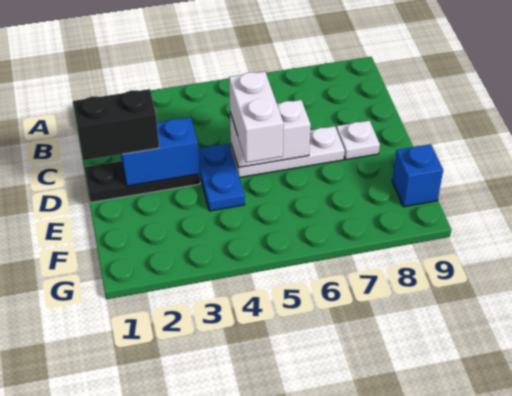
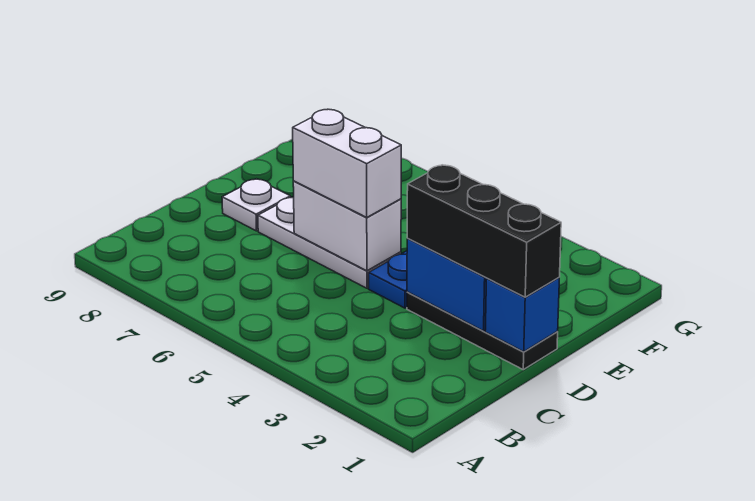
black brick D1:D2 level 3 -> black brick D1:D3 level 3
white brick D5:E5 level 3 -> white brick D5:D6 level 3
blue brick F9 level 1 -> blue brick D1 level 2

